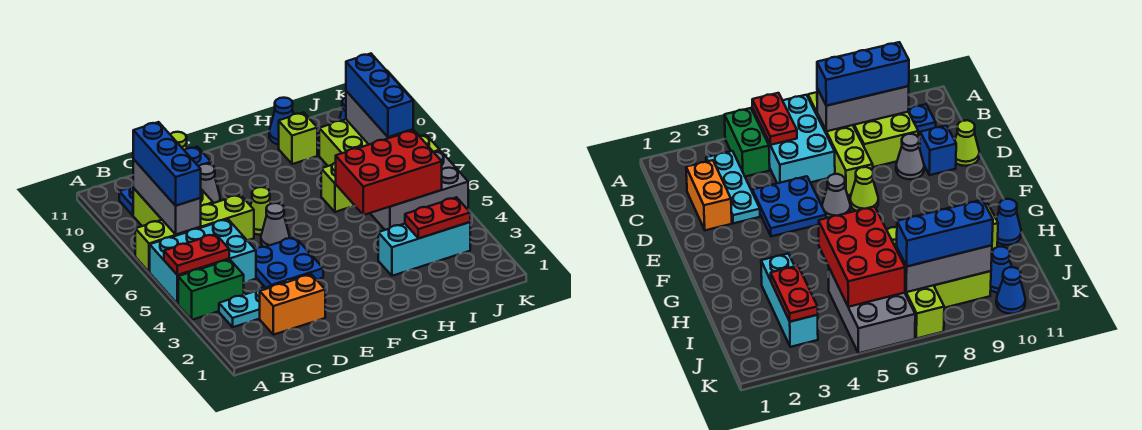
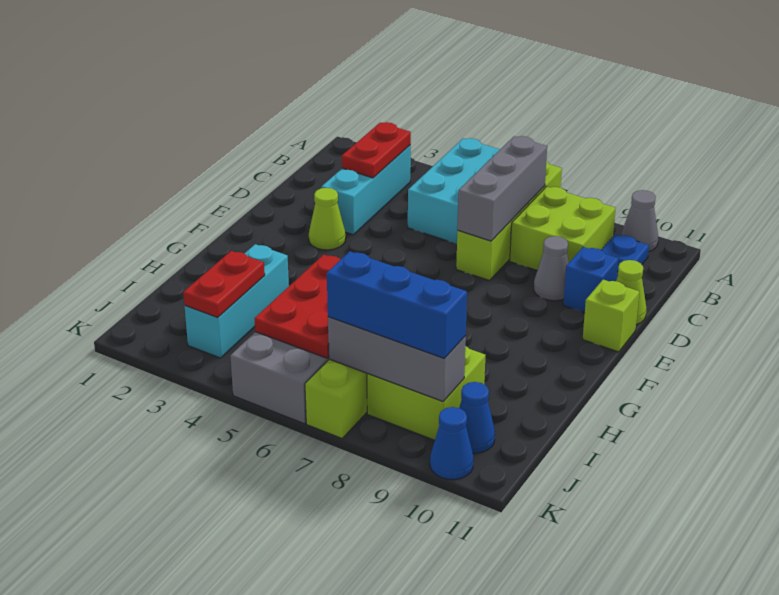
green brick A4:B4 level 1 -> none
red plate A5:B5 level 2 -> red plate B3:C3 level 2
cyan plate B3:D3 level 1 -> cyan brick B3:D3 level 1
grey brick B7:B9 level 2 -> grey brick B7:D7 level 2
blue brick B7:B9 level 3 -> none
orange brick C2:D2 level 1 -> none
blue plate D4:E5 level 1 -> none
grey cone E6 level 1 -> grey cone A10 level 1
lime cone E7 level 1 -> lime cone E3 level 1
red brick H5:J6 level 2 -> red plate H5:J6 level 2
lime brick H10 level 1 -> lime brick E11 level 1
blue cone H11 level 1 -> none

